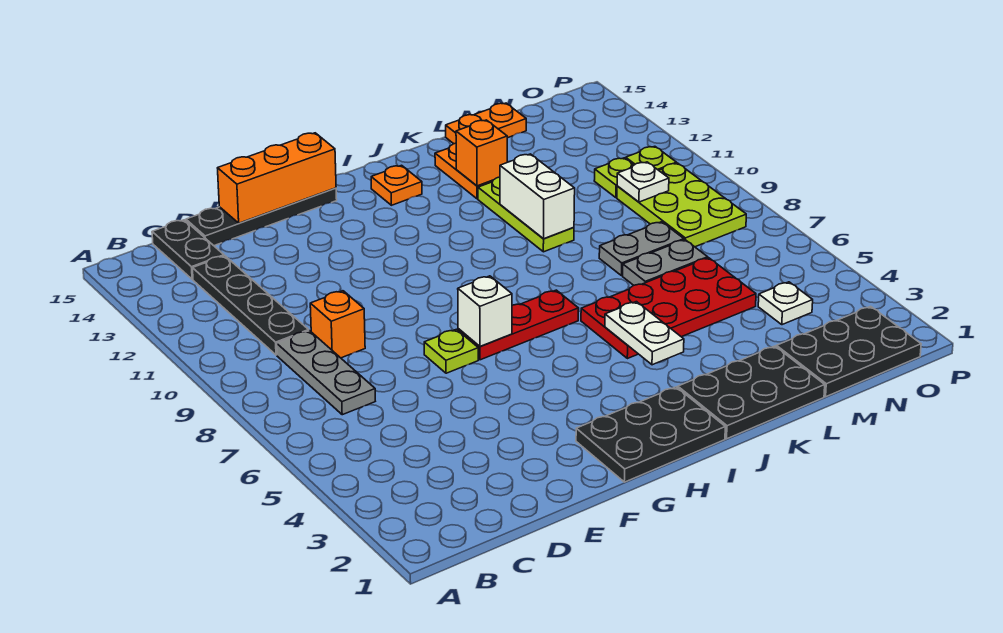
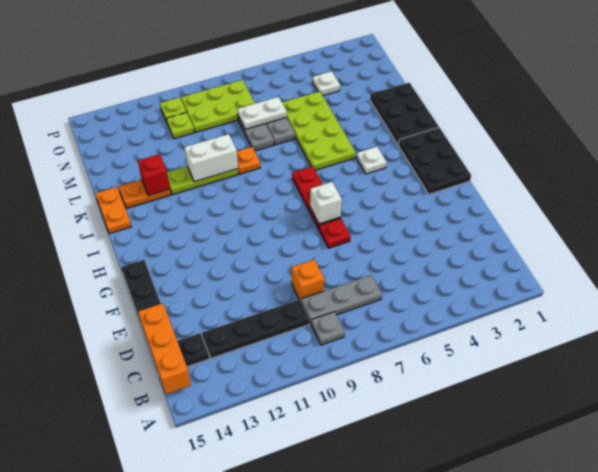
none -> grey plate B9 level 1
orange brick E15:G15 level 2 -> orange brick B15:D15 level 2
lime plate F7 level 1 -> red plate F7 level 1
orange plate I14 level 1 -> orange plate K9 level 1
white plate J4:J5 level 2 -> white plate M7:M8 level 2
red plate J5:M6 level 1 -> lime plate J5:M6 level 1
orange brick K13 level 2 -> red brick K13 level 2
orange plate L15:M15 level 1 -> orange plate J15:K15 level 1
black plate M1:O2 level 1 -> none
white plate N10 level 2 -> white plate I4 level 1

